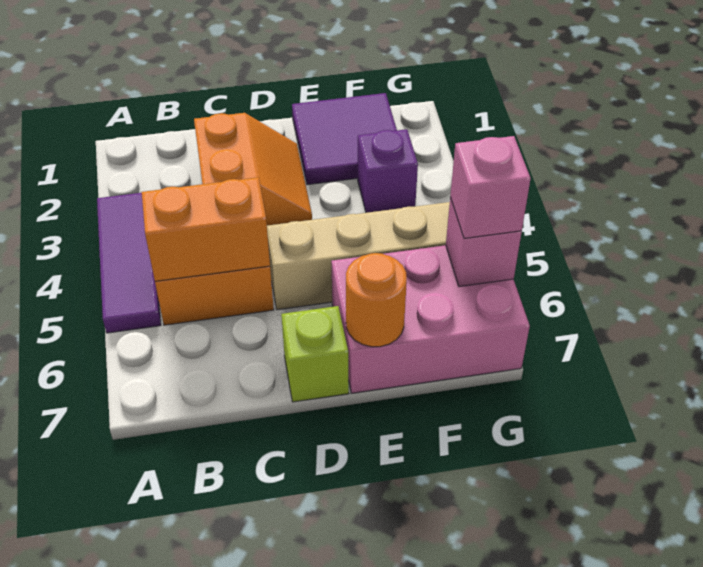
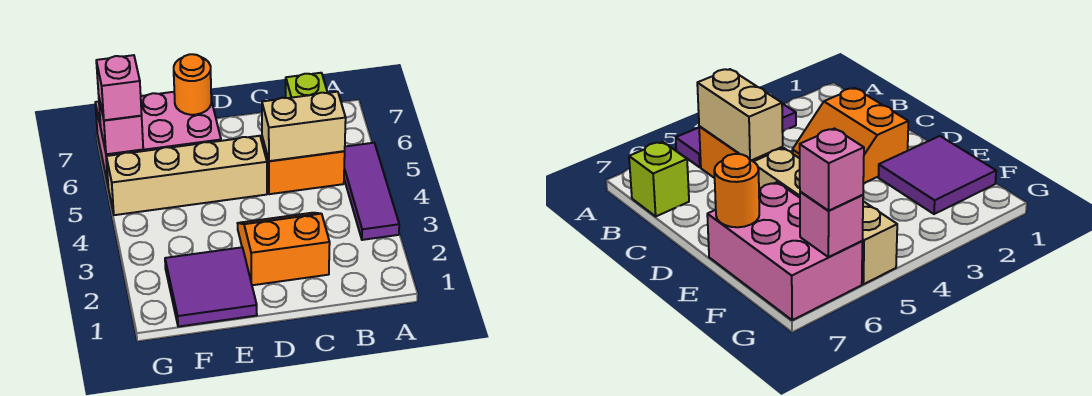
orange brick B5:C5 level 2 -> tan brick B5:C5 level 2
orange slope C2:D3 level 1 top C -> orange slope C2:D3 level 1 top 2
lime brick D7 level 1 -> lime brick B7 level 1
purple brick F3 level 1 -> none

